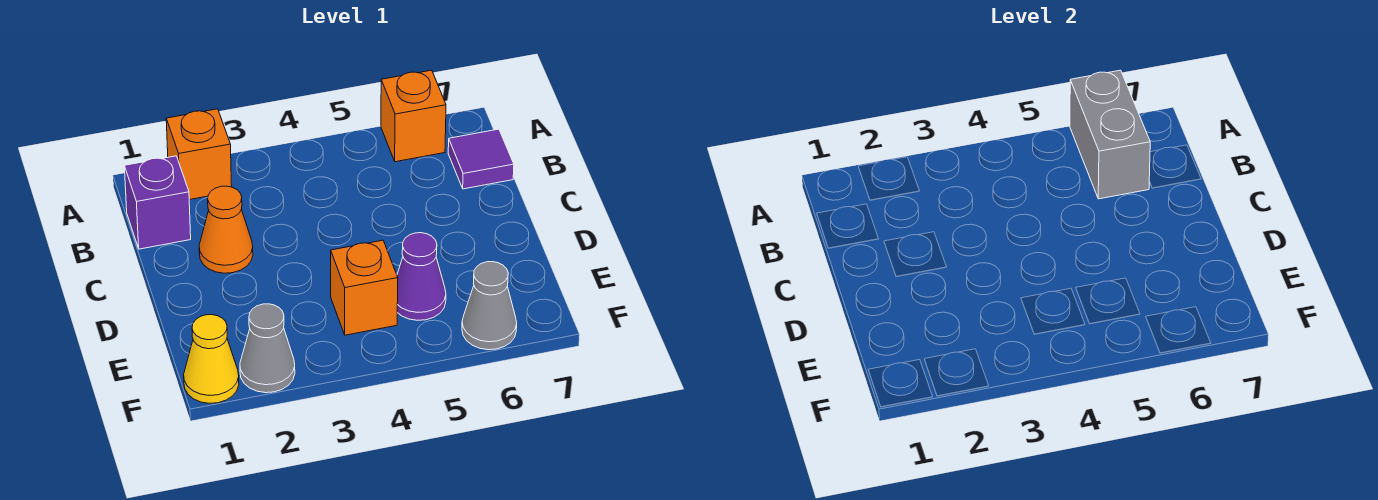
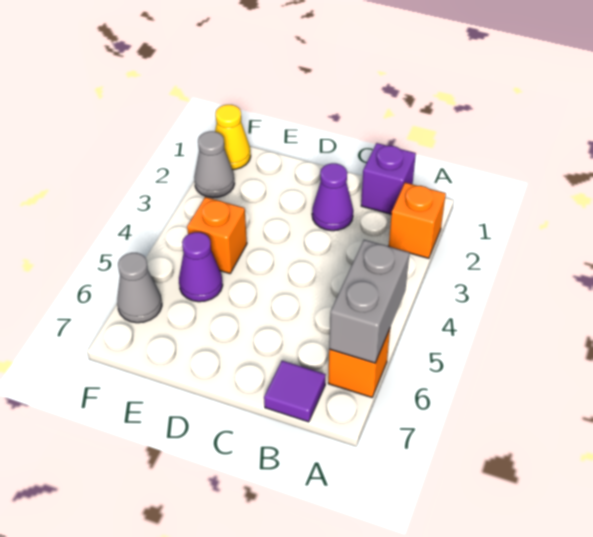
grey brick A6:B6 level 2 -> grey brick A5:A6 level 2
orange cone C2 level 1 -> purple cone C2 level 1

